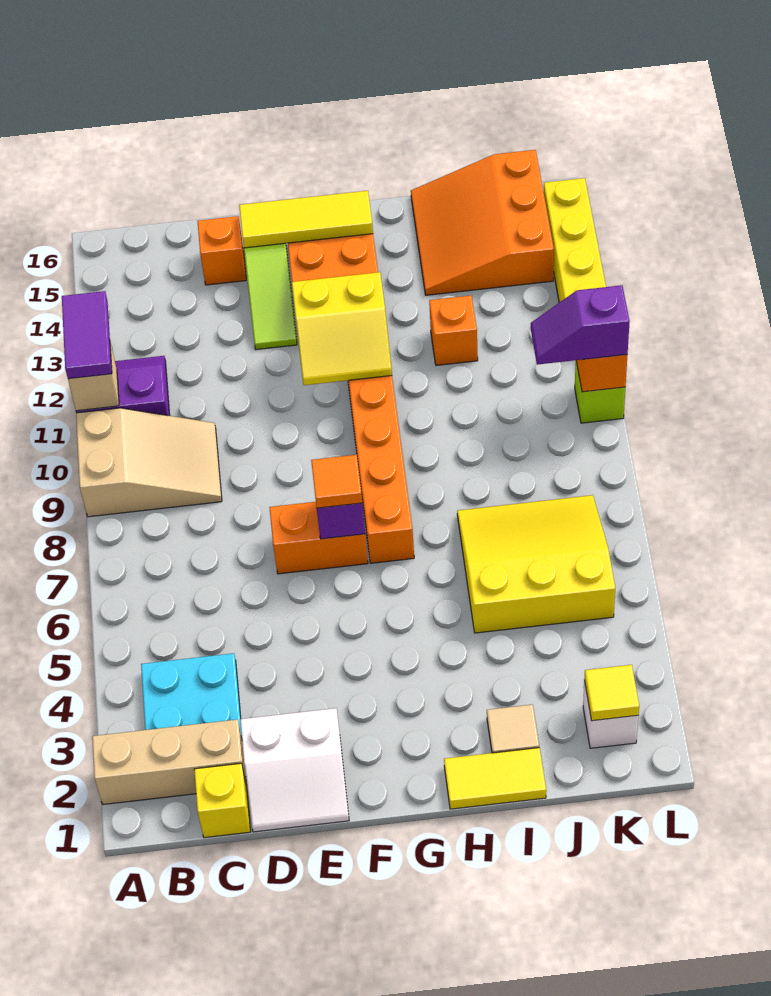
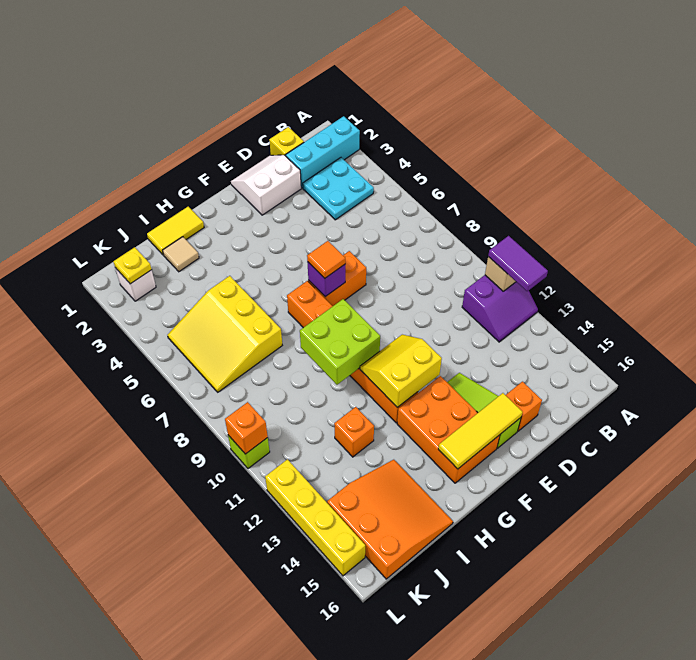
tan brick A2:C2 level 1 -> cyan brick A2:C2 level 1
tan slope A9:C10 level 1 top A -> none
none -> lime brick G9:H10 level 2
yellow slope I5:K7 level 1 top 5 -> yellow slope I5:K7 level 1 top I
yellow tile K2 level 2 -> yellow plate K2 level 2
purple slope K10:L10 level 3 top L -> none

